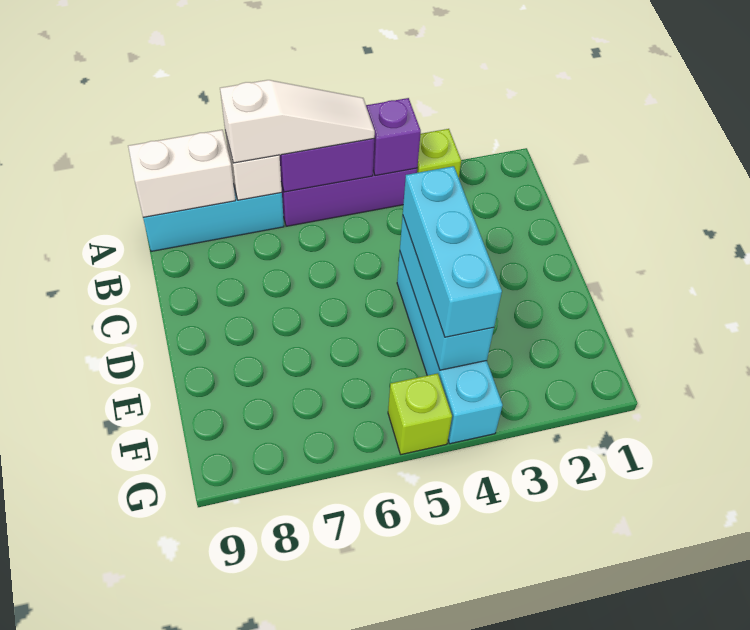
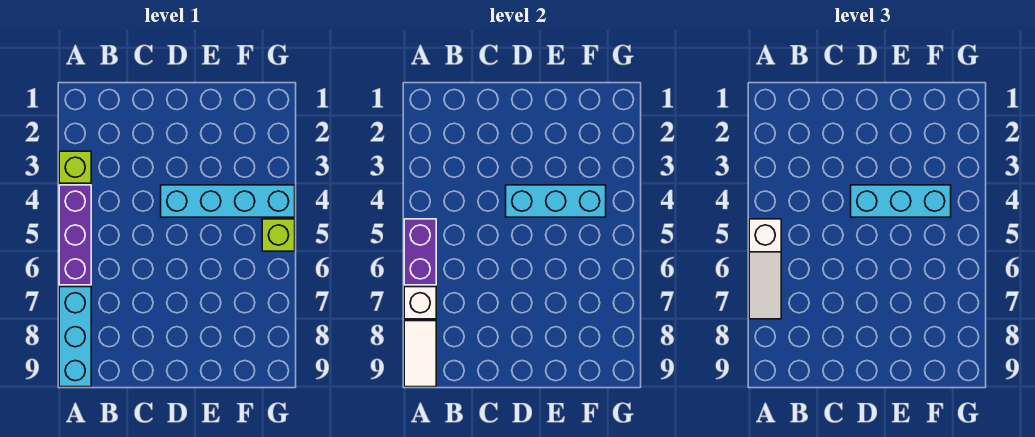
purple brick A4 level 2 -> none
white slope A5:A7 level 3 top 7 -> white slope A5:A7 level 3 top 5
white brick A8:A9 level 2 -> white tile A8:A9 level 2

